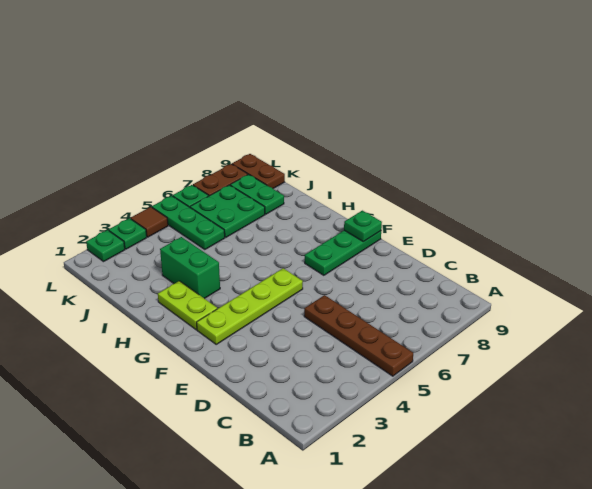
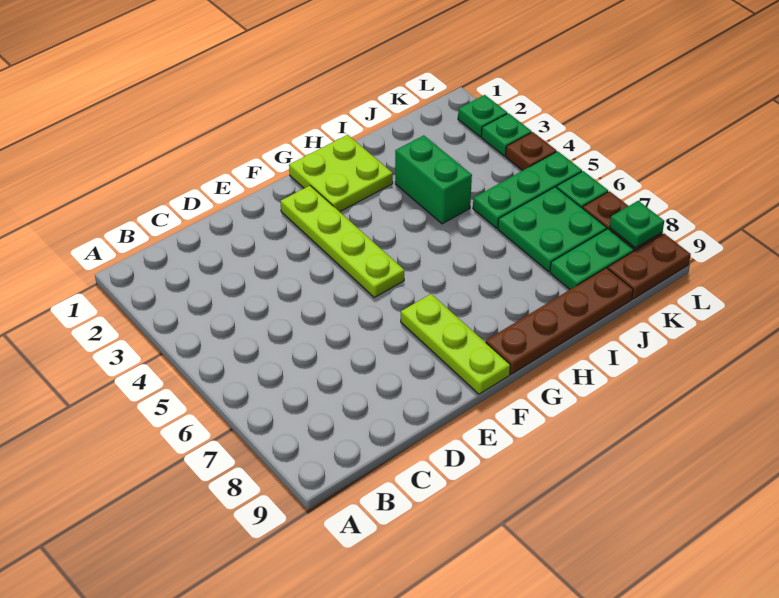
brown plate A5:D5 level 1 -> brown plate G9:J9 level 1
green plate F7:F9 level 1 -> lime plate F7:F9 level 1
green plate F9 level 2 -> green plate L8 level 2
lime plate G2:H2 level 1 -> lime plate G1:H2 level 1
green brick H3:I3 level 1 -> green brick I3:I4 level 1
brown tile L4 level 1 -> brown plate L4 level 1

